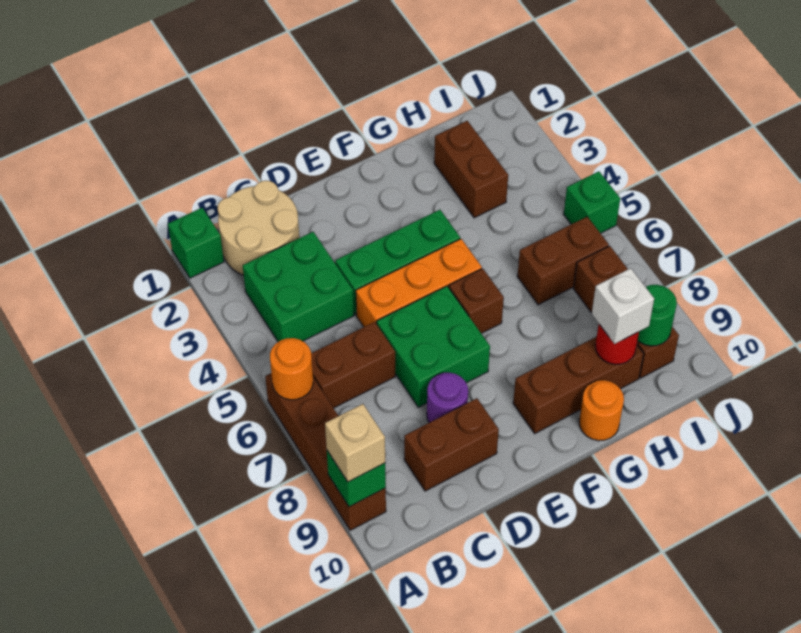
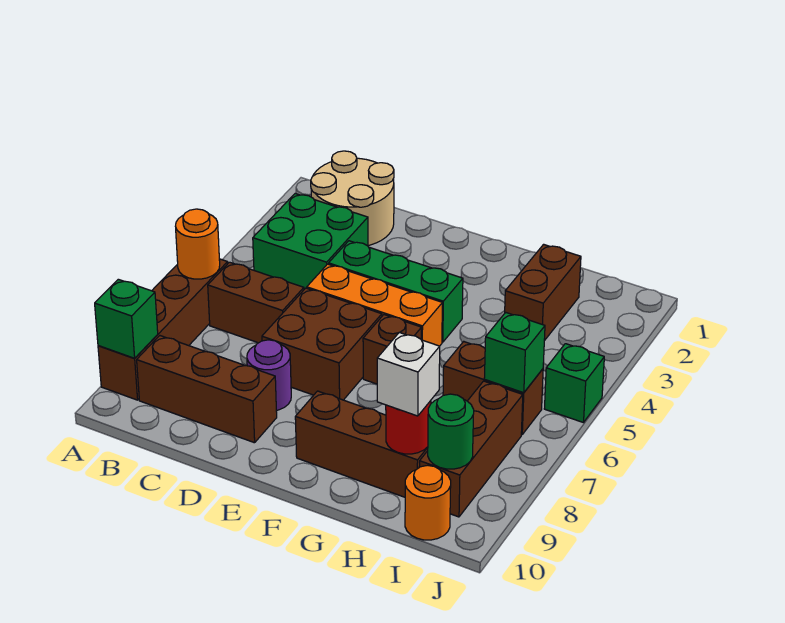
green brick A1 level 1 -> green brick I6 level 2
tan brick A9 level 3 -> none
brown brick C9:D9 level 1 -> brown brick B9:D9 level 1
green brick D6:E7 level 1 -> brown brick D6:E7 level 1
orange round brick G10 level 1 -> orange round brick I10 level 1

